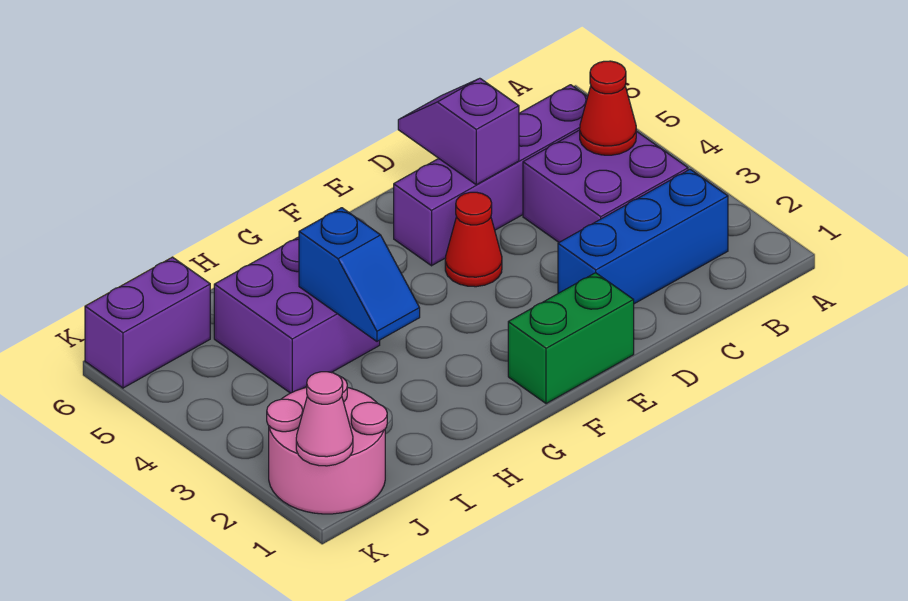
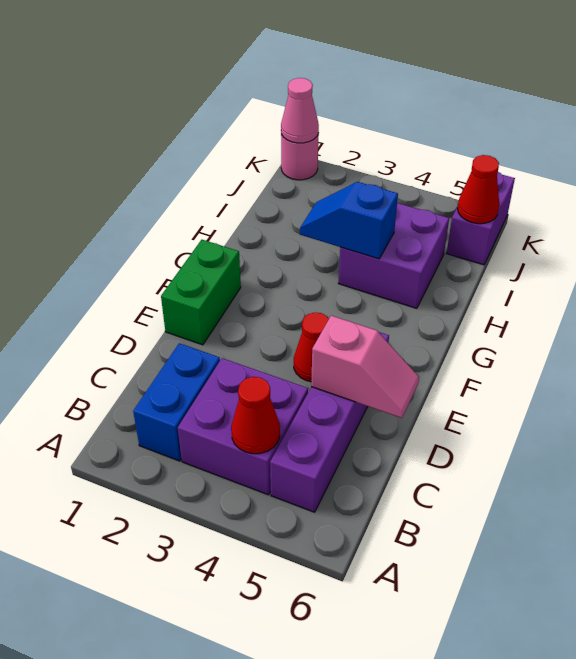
blue brick B2:D2 level 1 -> blue brick B2:C2 level 1
purple slope D5:D6 level 2 top 5 -> pink slope D5:D6 level 2 top 5
pink round brick J1:K2 level 1 -> pink round brick K1 level 1
none -> red cone J6 level 2

